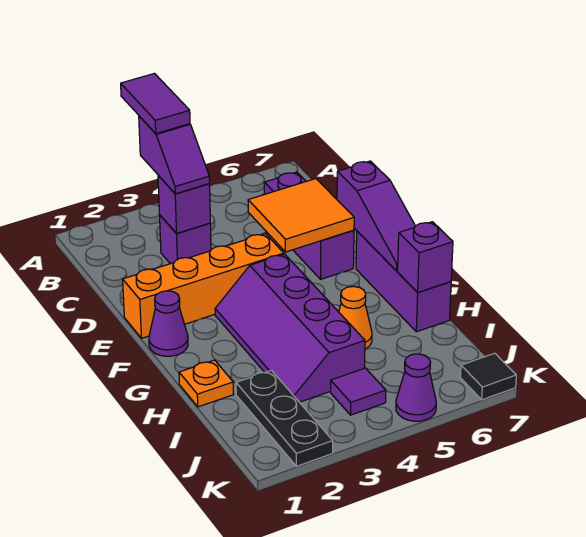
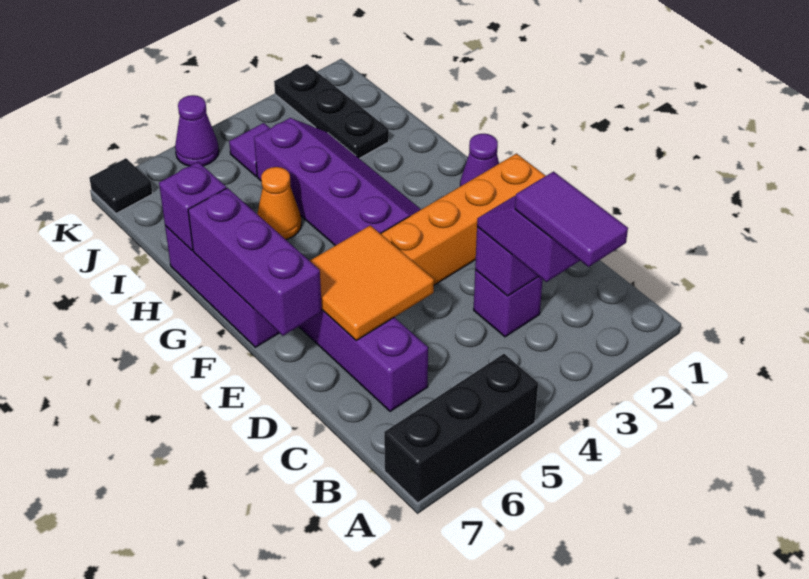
none -> black brick A5:A7 level 1
purple slope E7:G7 level 2 top E -> purple brick E7:G7 level 2
orange plate H1 level 1 -> none

